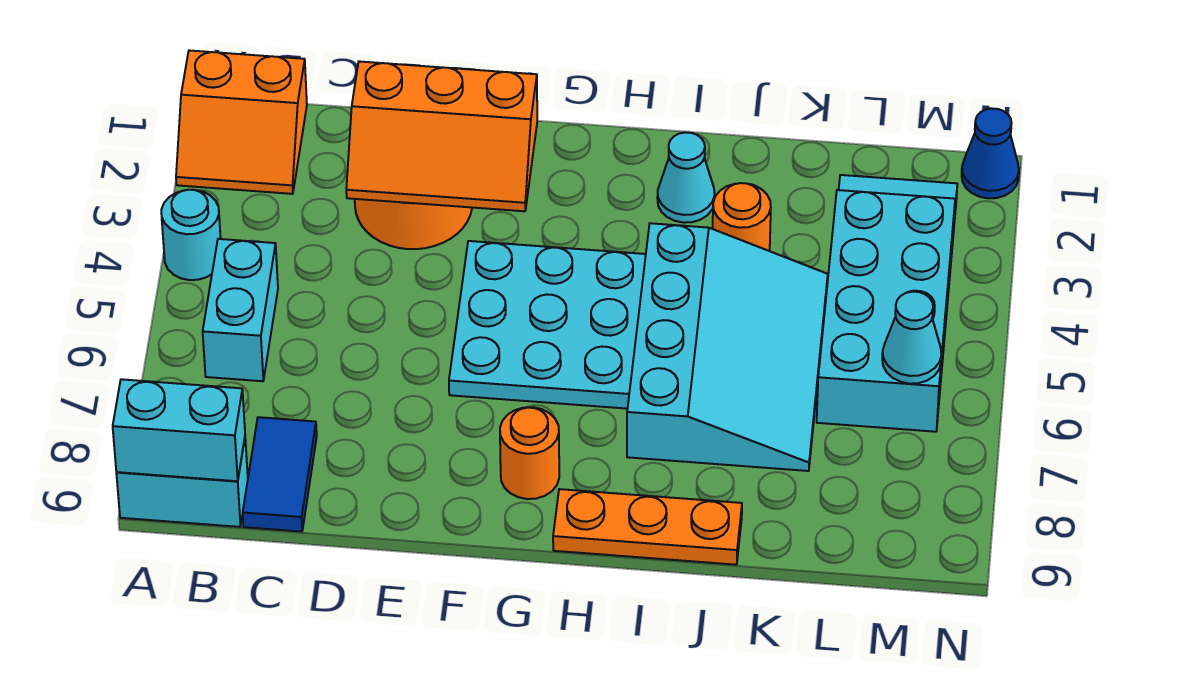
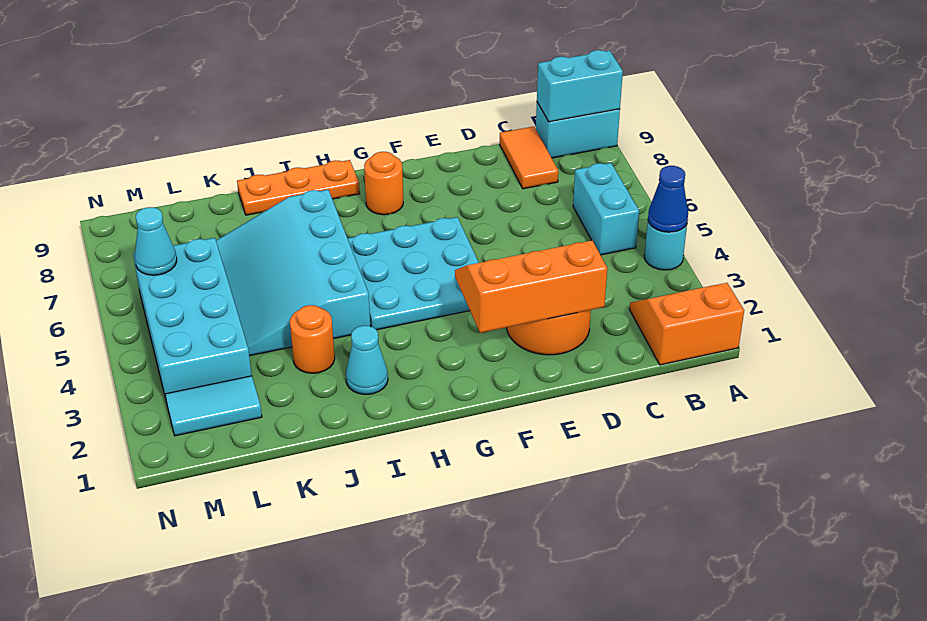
blue tile C8:C9 level 1 -> orange tile C8:C9 level 1
blue cone N1 level 1 -> blue cone A4 level 2

